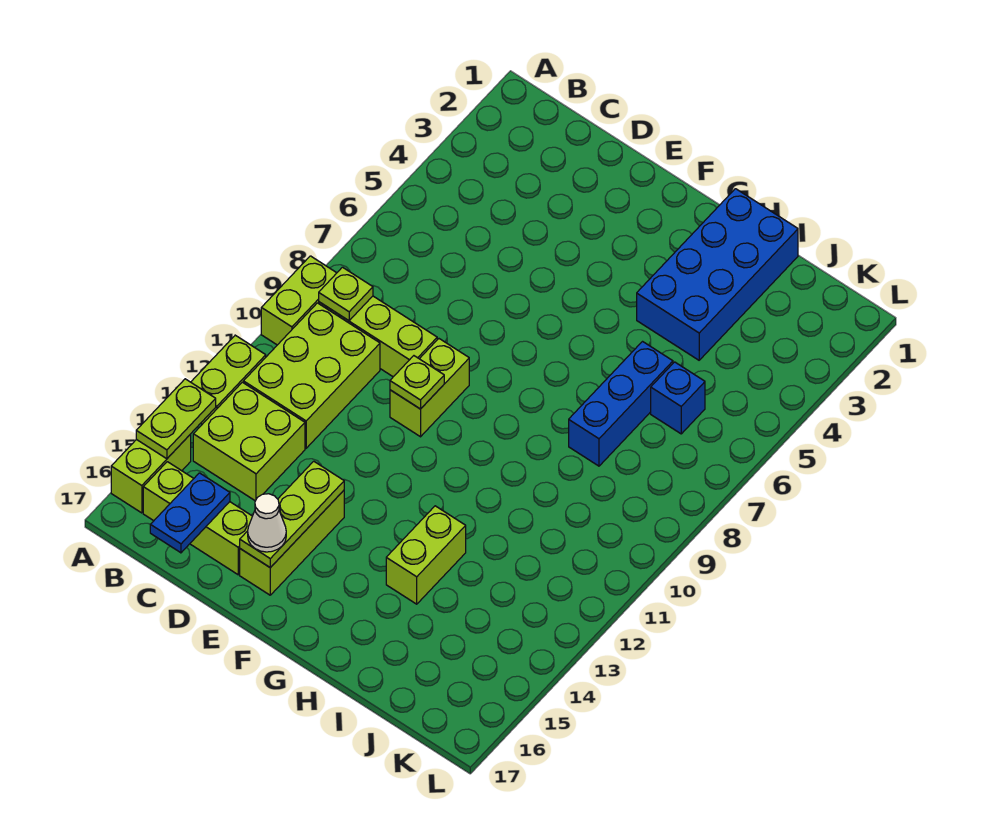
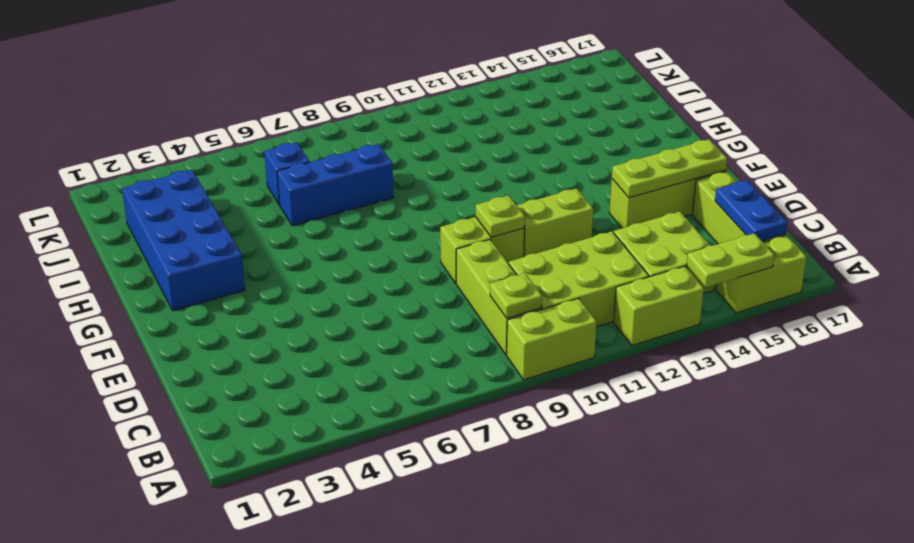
blue plate C16:C17 level 2 -> blue plate B16:C16 level 2
white cone E16 level 3 -> none
blue brick H1:I4 level 1 -> blue brick G2:J3 level 1
lime brick H13:H14 level 1 -> lime brick E11:E12 level 1

